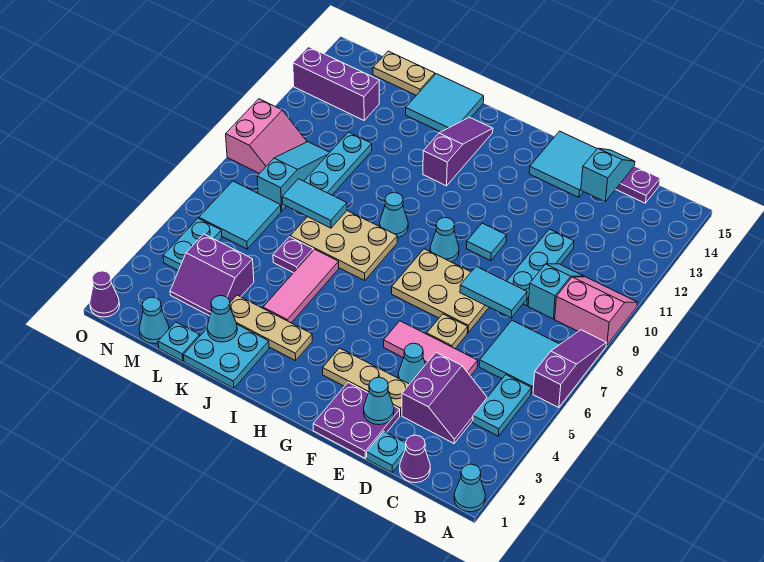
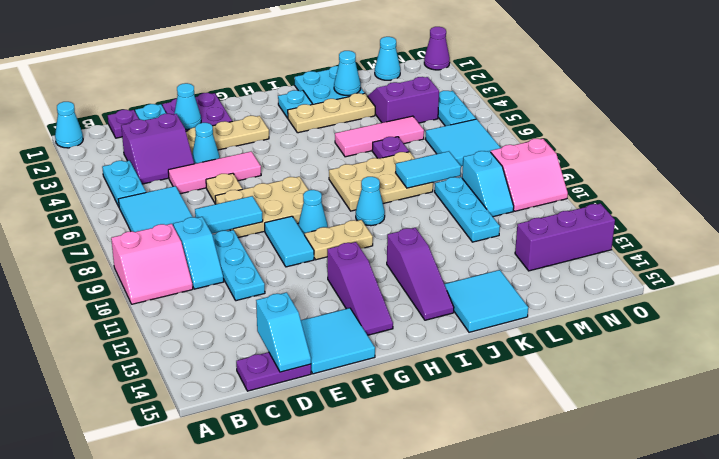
purple slope A6:A8 level 1 top 6 -> purple slope G12:G14 level 1 top 12
purple cone C1 level 1 -> purple plate C1 level 1
purple slope C3:D4 level 1 top D -> purple slope C3:D4 level 1 top 3
cyan tile F10 level 1 -> cyan tile F9:F10 level 1
pink tile J4:J6 level 1 -> pink tile J5:L5 level 1
cyan plate L1 level 1 -> cyan plate I2 level 1
tan plate L15:M15 level 1 -> tan plate G10:H10 level 1
cyan slope M8:M10 level 1 top 8 -> cyan slope M9:M10 level 1 top 9
pink slope N9:O10 level 1 top O -> pink slope N9:O10 level 1 top 9

